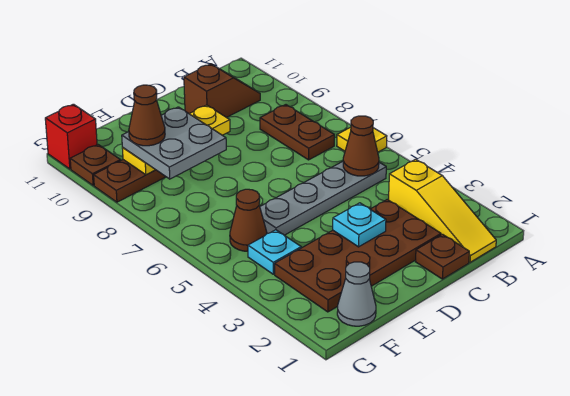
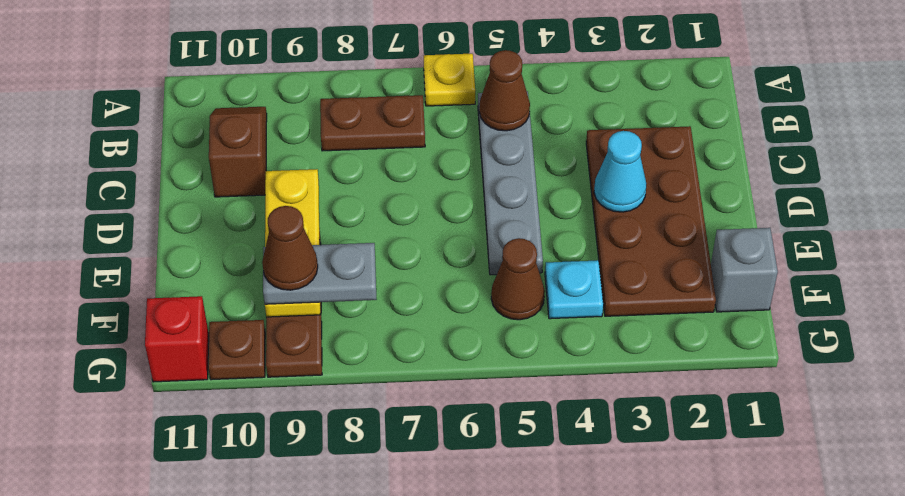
yellow slope B1:B3 level 1 top 3 -> none
brown plate C1 level 1 -> none
cyan plate D3 level 2 -> cyan cone D3 level 2
grey plate E8:F9 level 3 -> grey plate F8:F9 level 3
grey cone F1 level 1 -> grey brick F1 level 1

